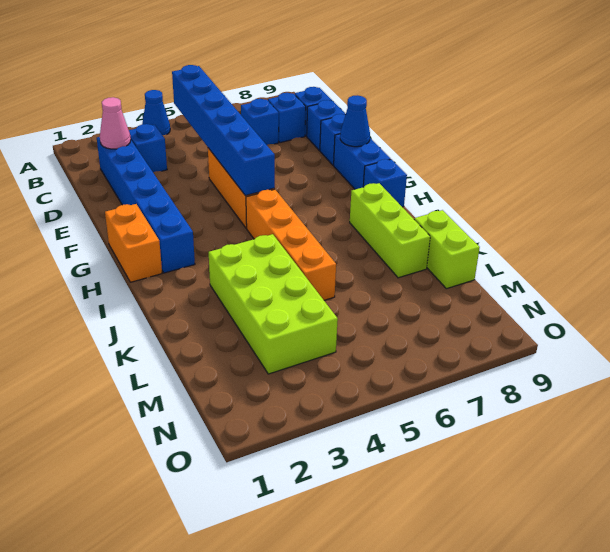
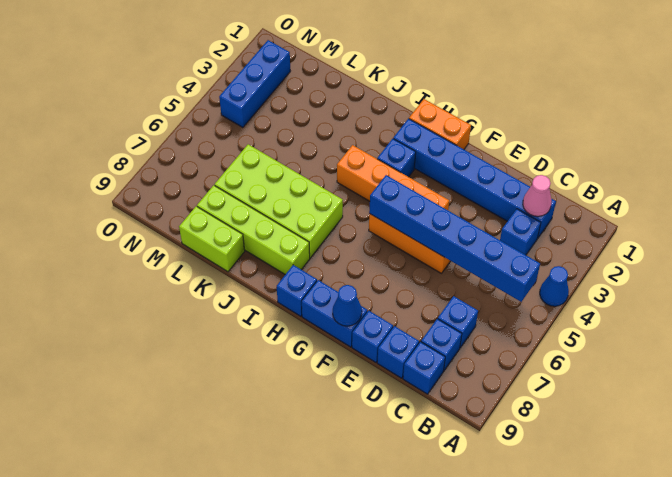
none -> blue brick H3 level 1
orange brick H5:K5 level 1 -> orange brick F4:I4 level 1
lime brick I8:K8 level 1 -> lime brick I8:L8 level 1
lime brick J3:M4 level 1 -> lime brick I6:L7 level 1
none -> blue brick N2:N4 level 1

